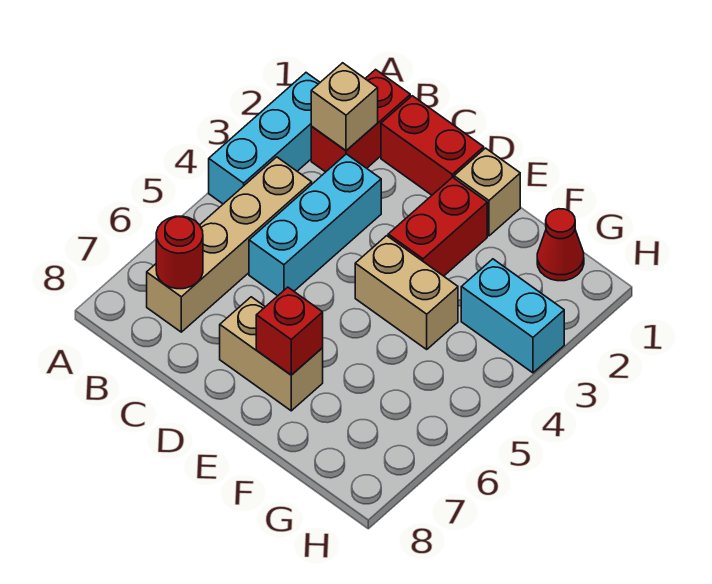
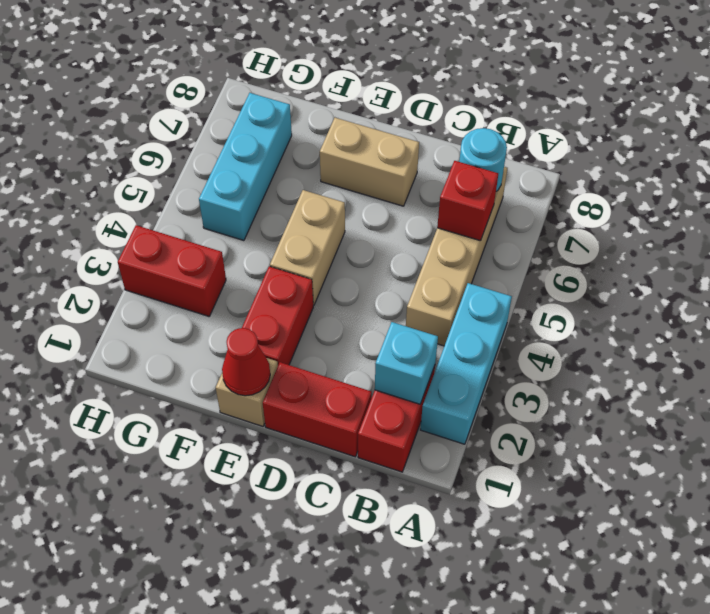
tan brick B2 level 2 -> cyan brick B2 level 2
red round brick B7 level 2 -> cyan round brick B7 level 2
cyan brick C3:C5 level 1 -> cyan brick G5:G7 level 1
tan brick E4:F4 level 1 -> tan brick E4:E5 level 1
red brick E7 level 2 -> red brick B6 level 2
red cone G1 level 1 -> red cone E1 level 2
cyan brick G3:H3 level 1 -> red brick G3:H3 level 1

